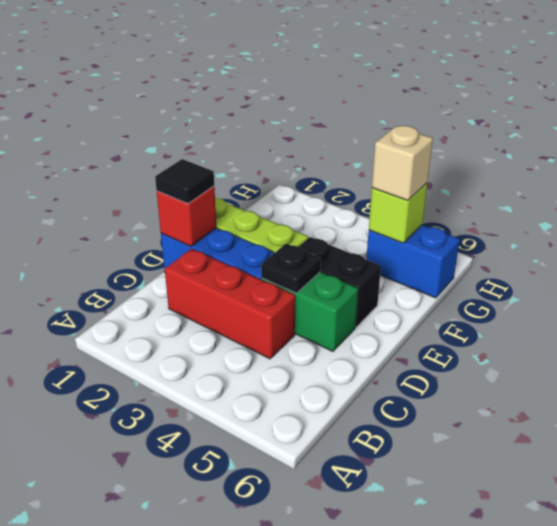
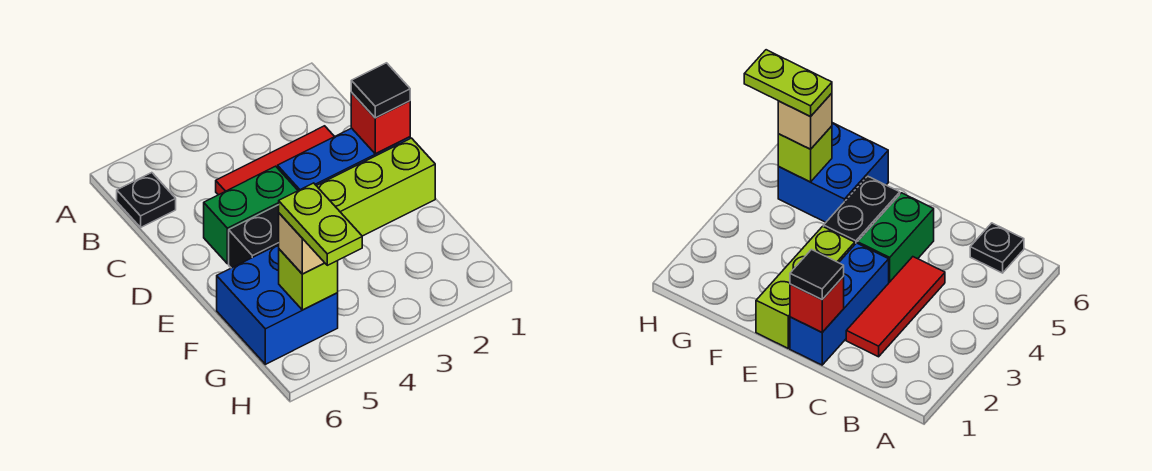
red brick C2:C4 level 1 -> red tile C2:C4 level 1
black plate D4 level 2 -> black plate B6 level 1
blue brick G5:G6 level 1 -> blue brick F5:G6 level 1
none -> lime plate G5:H5 level 4

